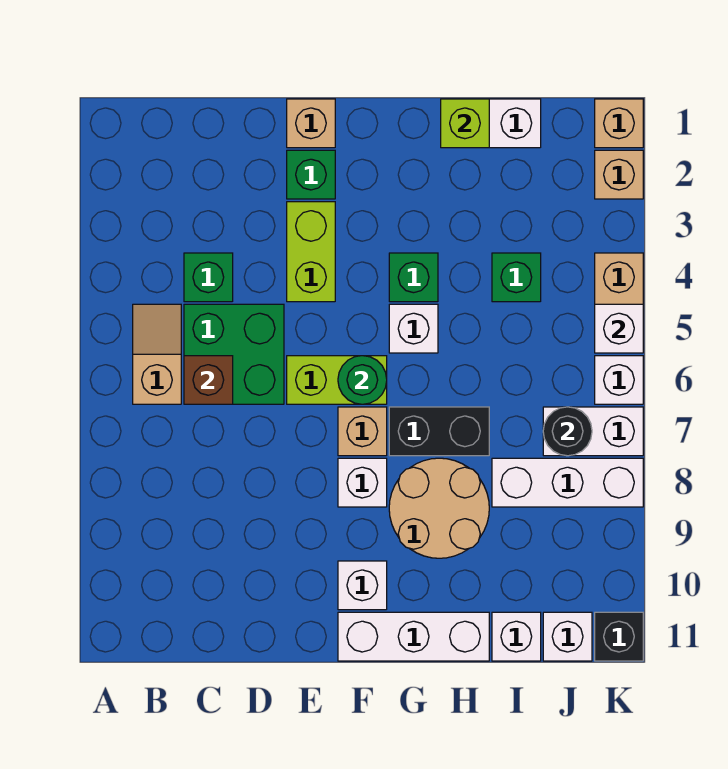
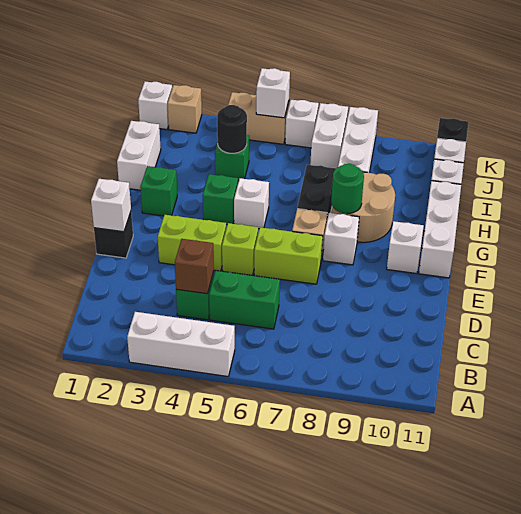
none -> white brick A3:A5 level 1
tan slope B5:B6 level 1 top 6 -> none
green brick C5:D6 level 1 -> green brick C5:C6 level 1
brown brick C6 level 2 -> brown brick C4 level 2
tan brick E1 level 1 -> black brick E1 level 1
none -> white brick E1 level 2
green brick E2 level 1 -> green brick G2 level 1
lime brick E6:F6 level 1 -> lime brick E6:E7 level 1
green round brick F6 level 2 -> green round brick G8 level 2
lime brick H1 level 2 -> lime brick E5 level 1
black round brick J7 level 2 -> black round brick I4 level 2
tan brick K1 level 1 -> white brick K1 level 1

